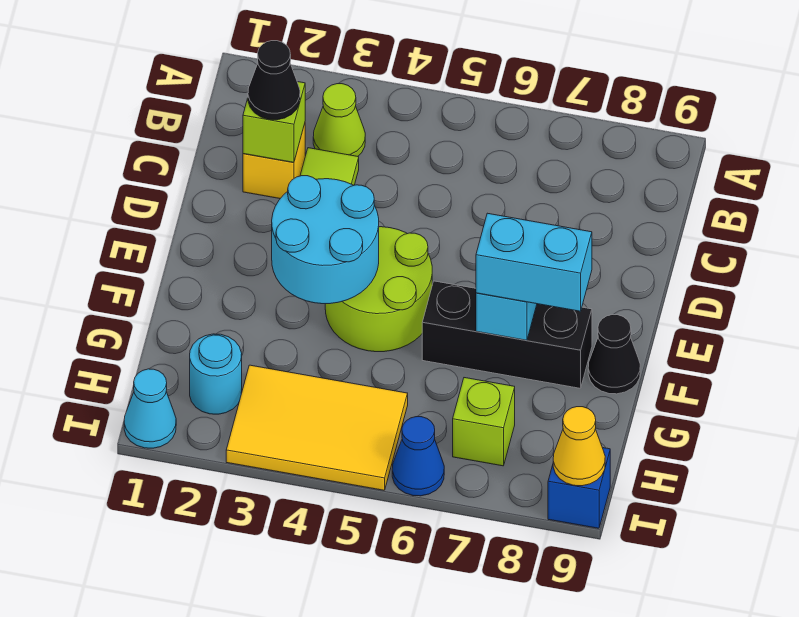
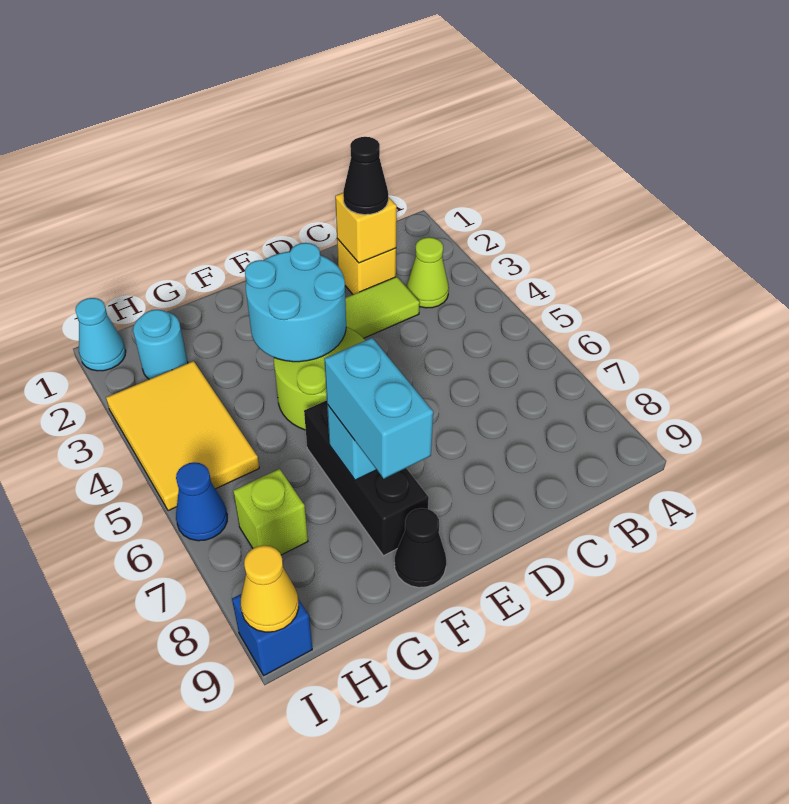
lime brick C2 level 2 -> yellow brick C2 level 2

